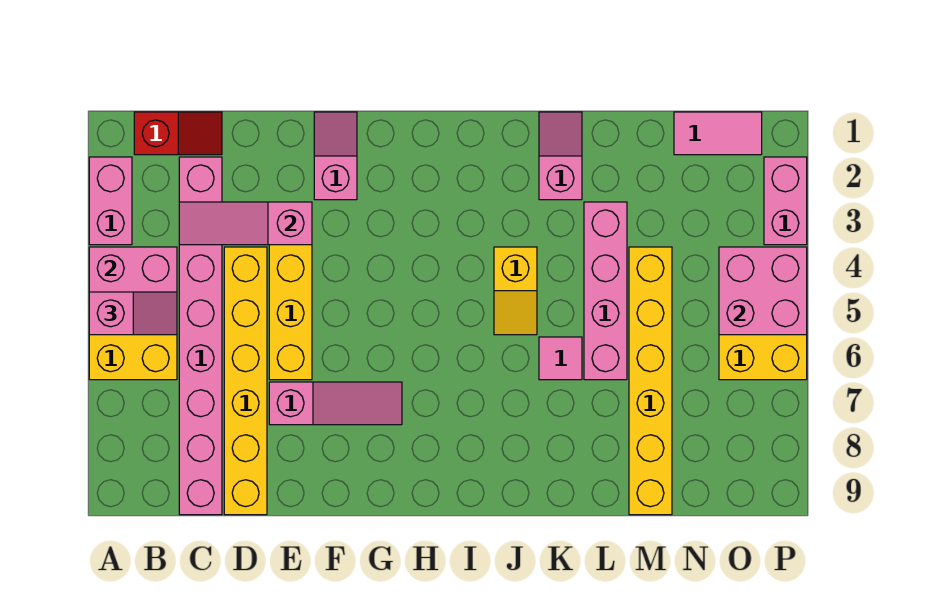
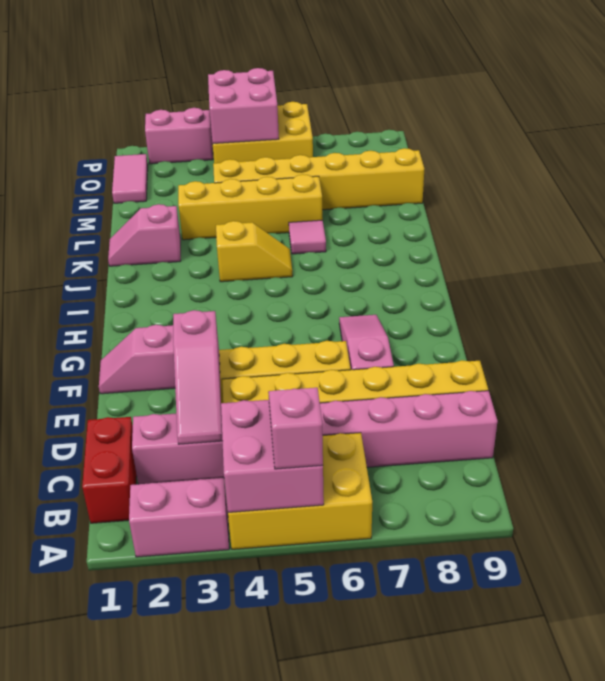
red slope B1:C1 level 1 top B -> red brick B1:C1 level 1
pink brick L3:L6 level 1 -> yellow brick L3:L6 level 1

